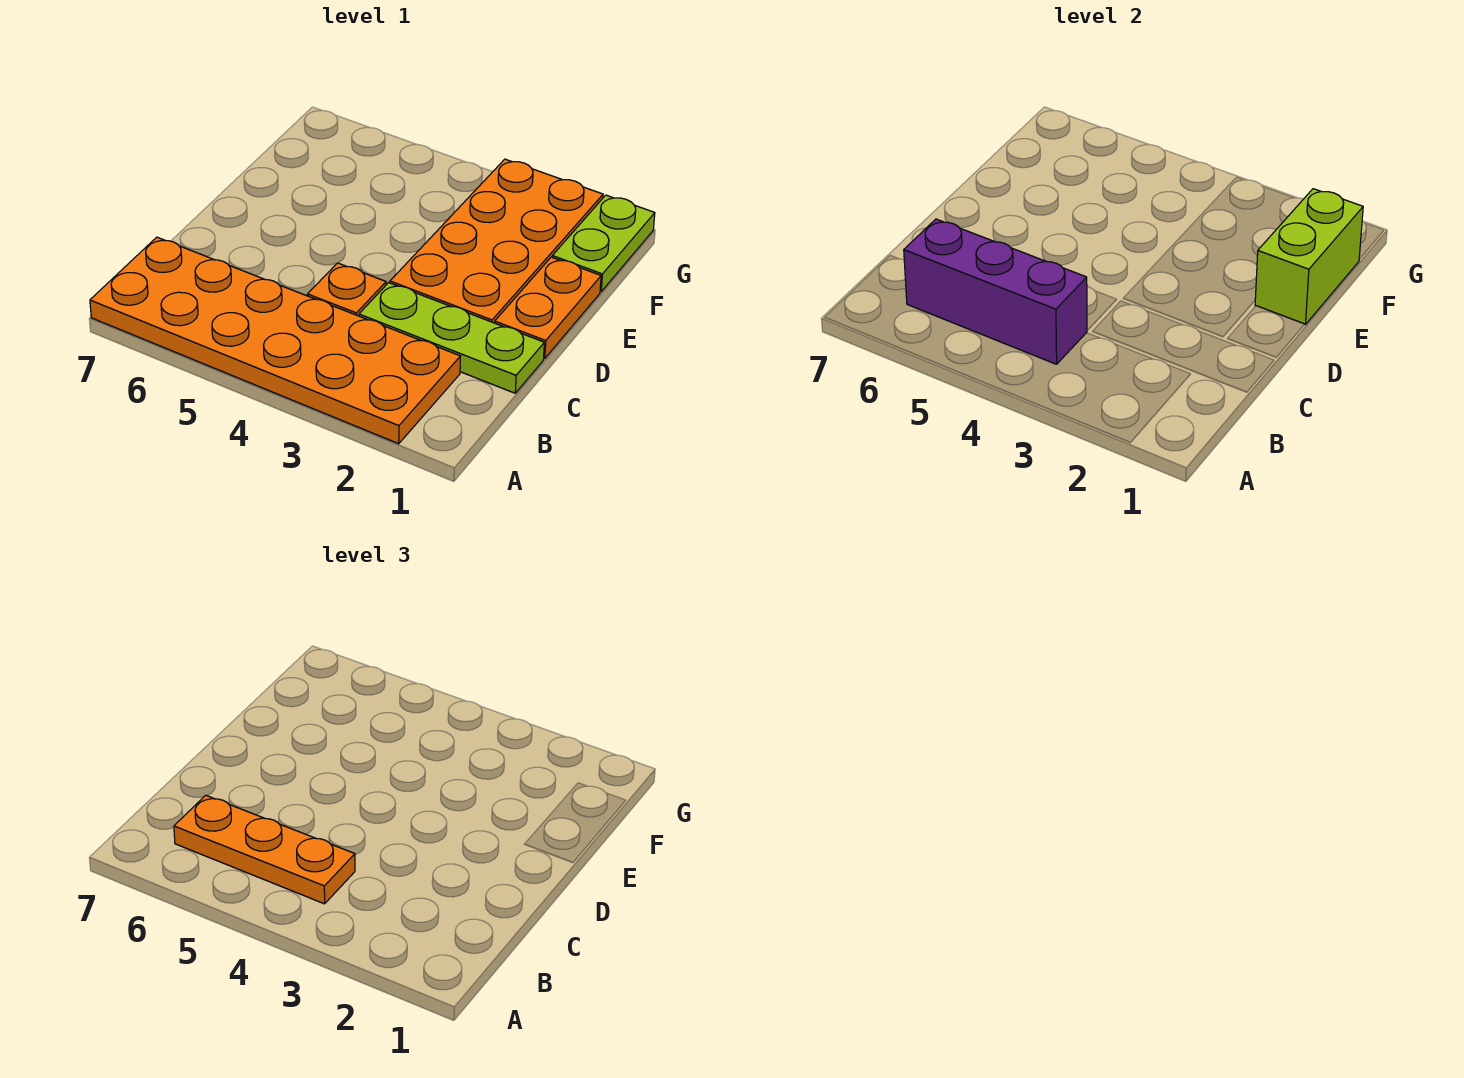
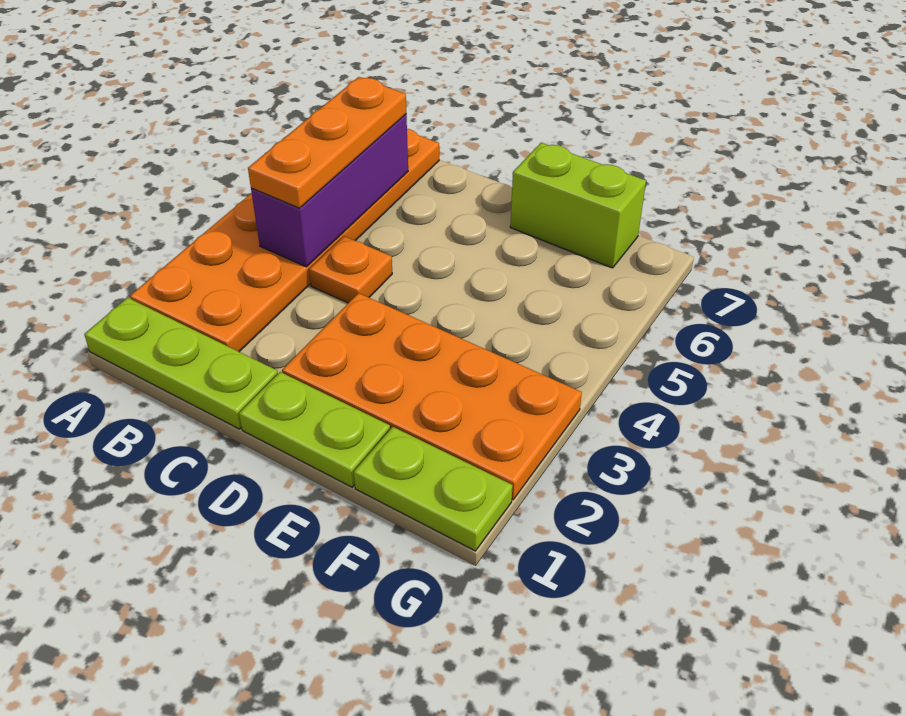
lime plate C1:C3 level 1 -> lime plate A1:C1 level 1
orange plate D1:E1 level 1 -> lime plate D1:E1 level 1
lime brick E1:F1 level 2 -> lime brick E7:F7 level 1

